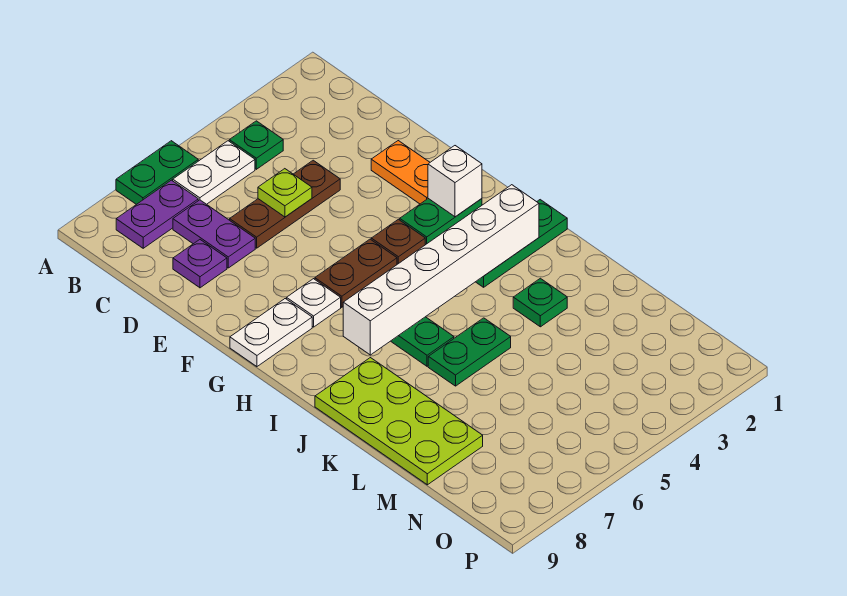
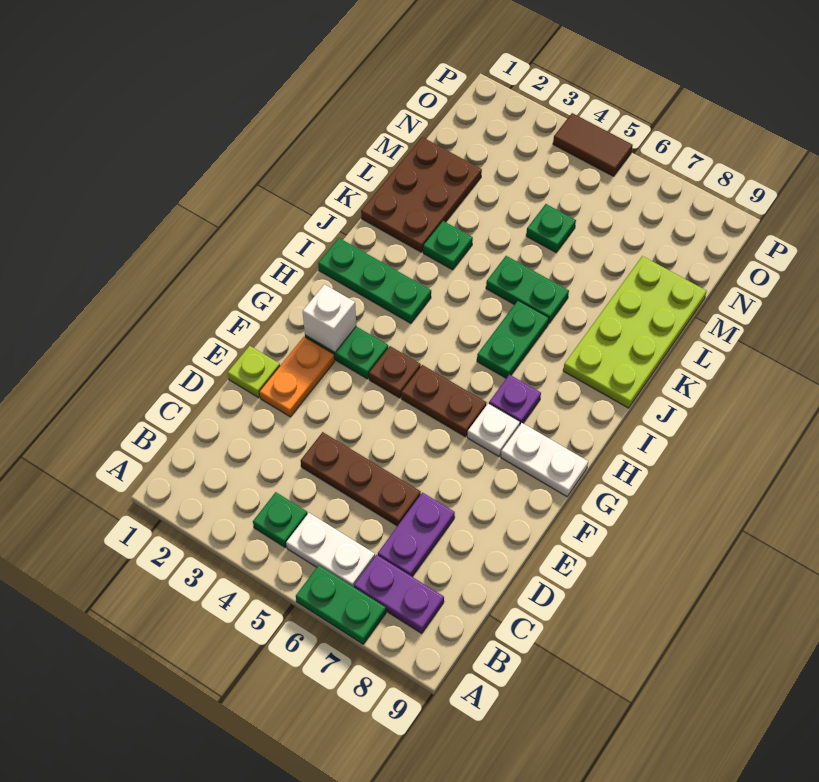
lime plate D5 level 2 -> lime plate E1 level 1
purple plate D8 level 1 -> purple plate H7 level 1
white brick I2:I7 level 2 -> none
none -> brown plate K1:M2 level 1
none -> green plate M5 level 1
none -> brown tile P4:P5 level 1

